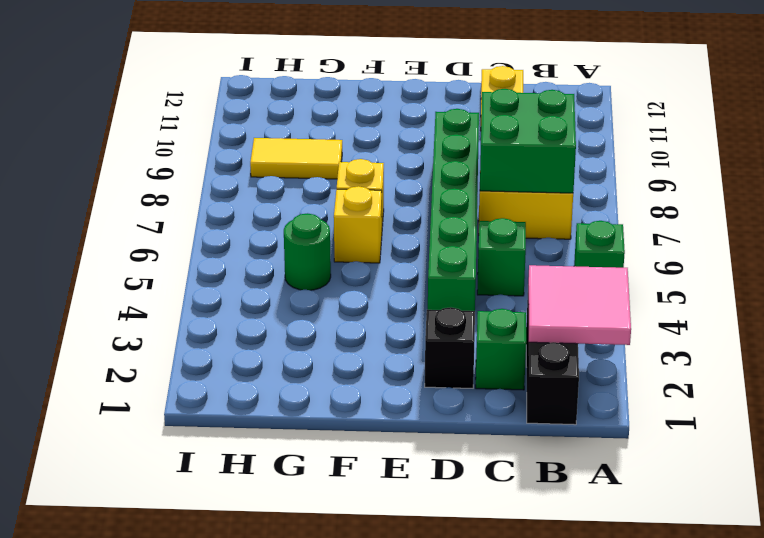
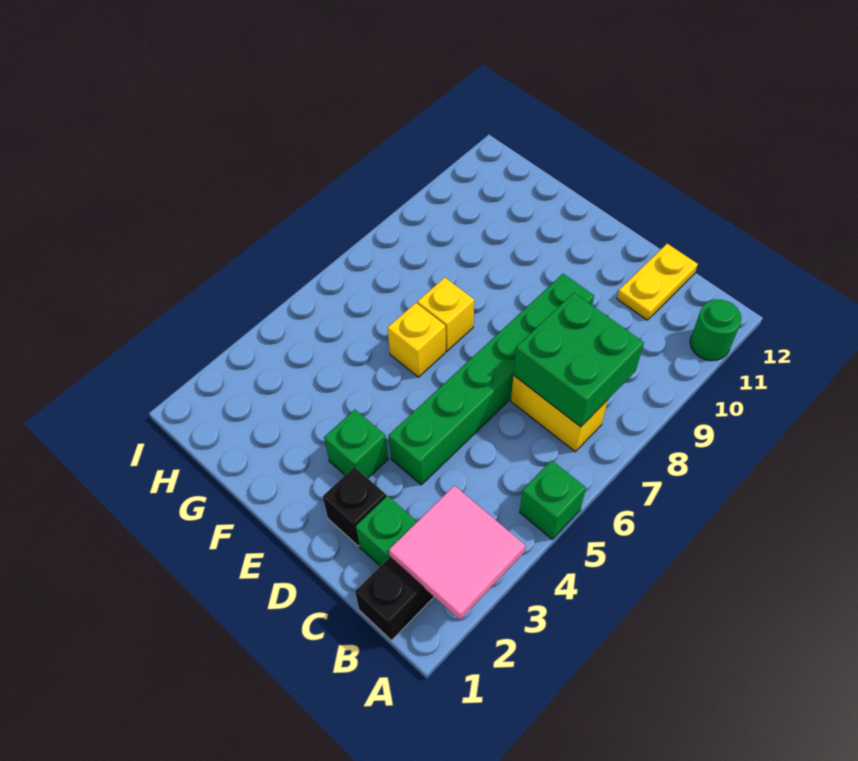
green brick C5 level 1 -> green brick E3 level 1
green round brick G5 level 1 -> green round brick A11 level 1
yellow tile G9:H9 level 1 -> none

